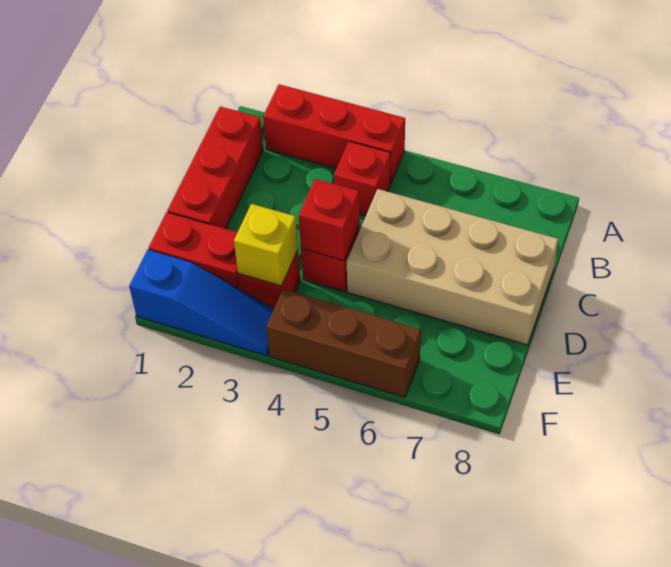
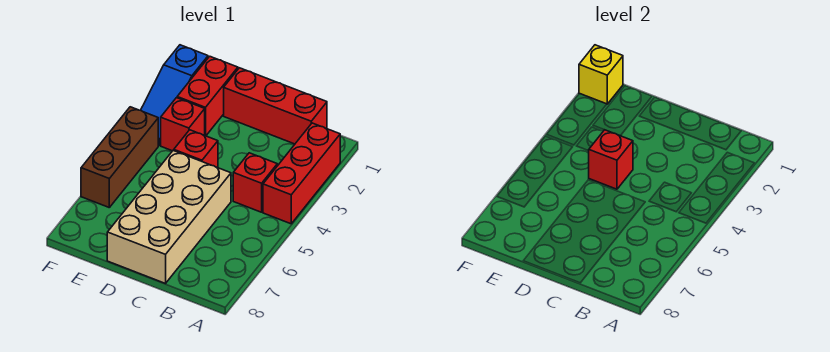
yellow brick E3 level 2 -> yellow brick F1 level 2

